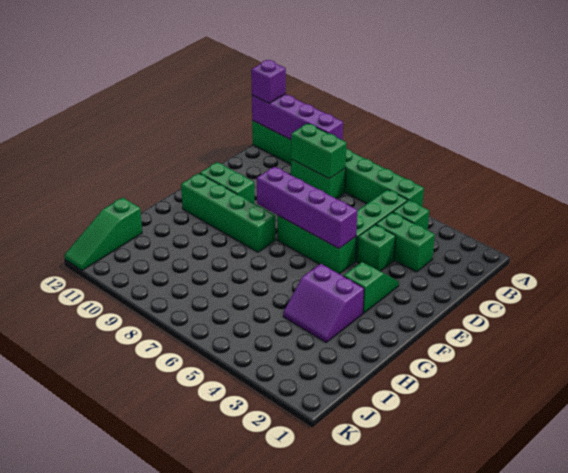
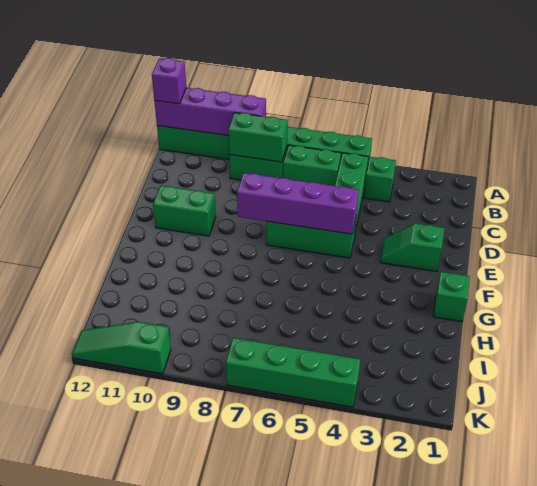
green brick C3:C4 level 1 -> green brick B6:B7 level 1
green brick D4 level 1 -> green brick G1 level 1
green slope E3:F3 level 1 top F -> green slope E2:E3 level 1 top 2
green brick F8:F11 level 1 -> green brick K4:K7 level 1
purple slope G3:H4 level 1 top G -> none
green slope I12:K12 level 1 top I -> green slope K10:K12 level 1 top 10

